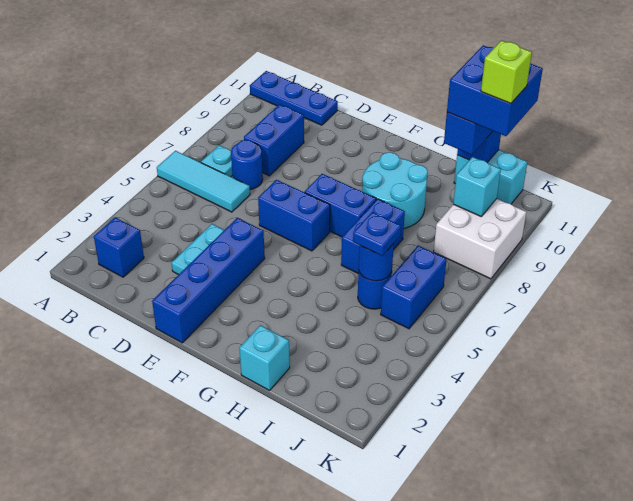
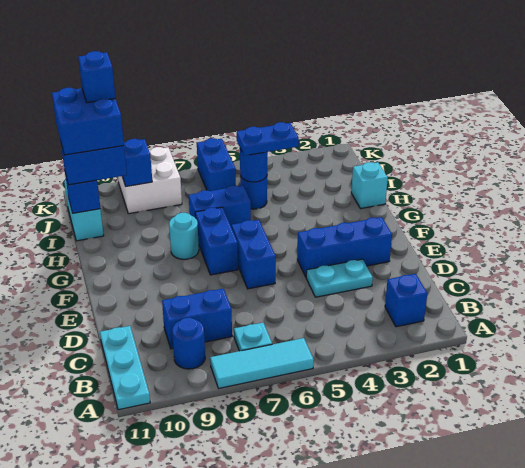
cyan tile A6:C6 level 1 -> cyan tile A6:A8 level 1
blue plate A11:C11 level 1 -> cyan plate A11:C11 level 1
blue round brick C7 level 1 -> blue round brick B9 level 1
blue brick E1:E4 level 1 -> blue brick E2:E4 level 1
cyan round brick G8:H9 level 1 -> cyan round brick G8 level 1
blue plate I5 level 3 -> blue plate I4:I5 level 3
blue brick J5:J6 level 1 -> blue brick J6:K6 level 1
cyan brick J9 level 2 -> blue brick J9 level 2
lime brick J10 level 5 -> blue brick J10 level 5

